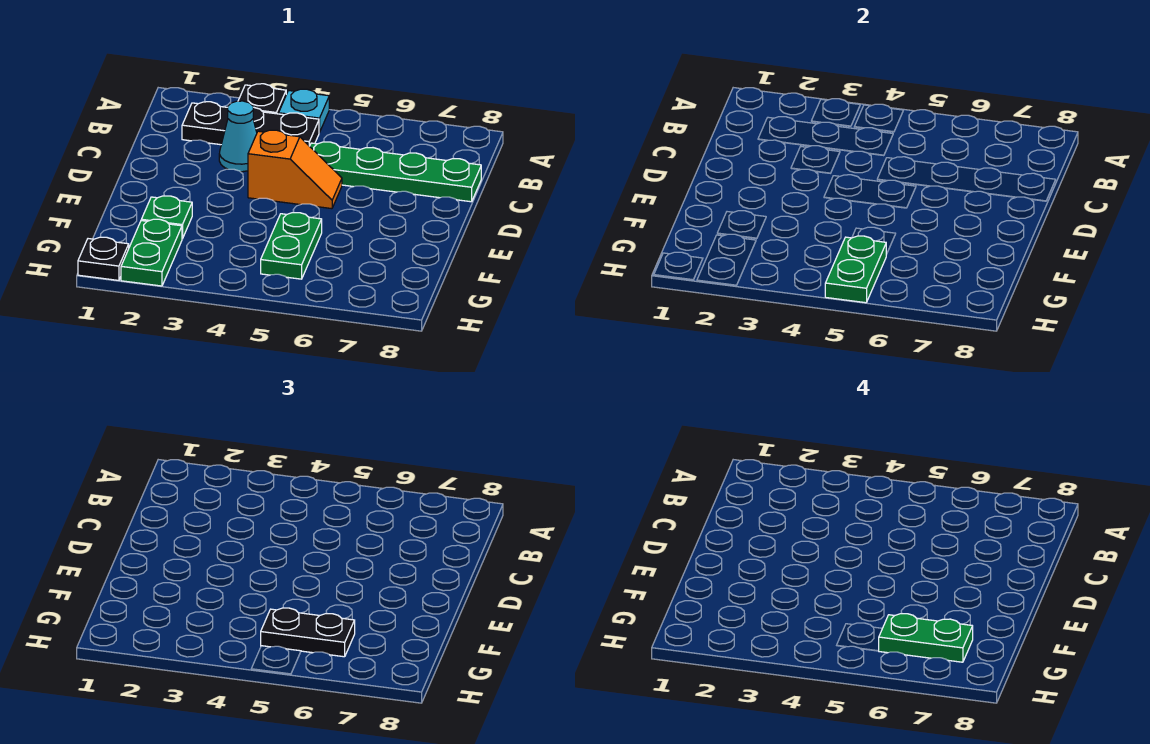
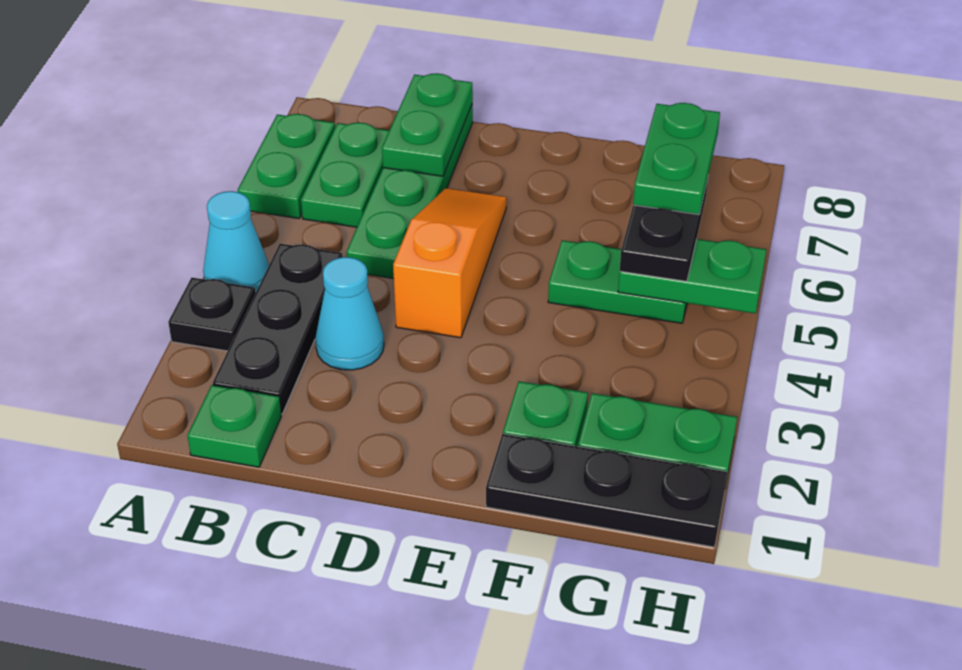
cyan plate A4 level 1 -> cyan cone A4 level 1
none -> green plate A6:A7 level 1
none -> green plate B1 level 1
none -> green plate B6:B7 level 1
none -> green plate C7:C8 level 2
orange slope D4:D5 level 1 top 4 -> orange slope D4:D6 level 1 top 4
black plate H1 level 1 -> black plate F1:H1 level 1

